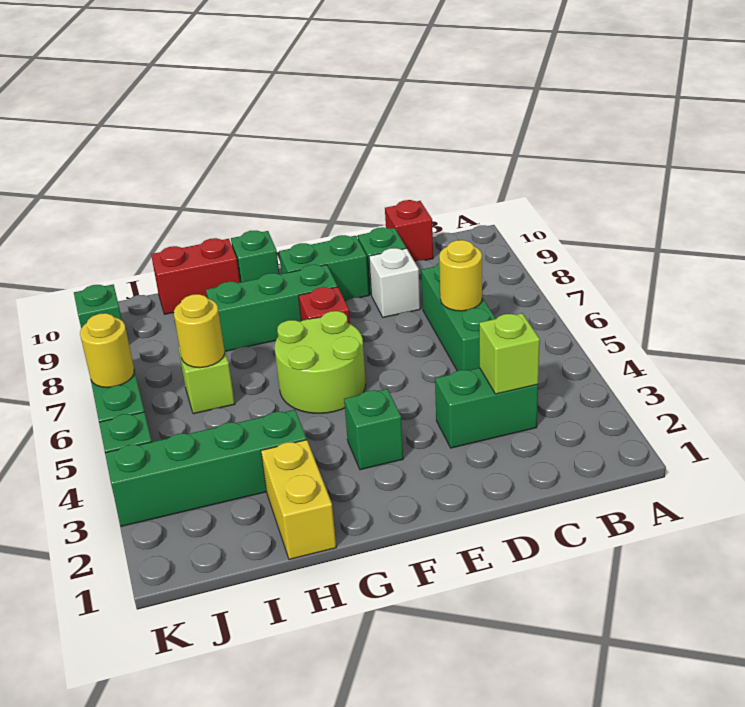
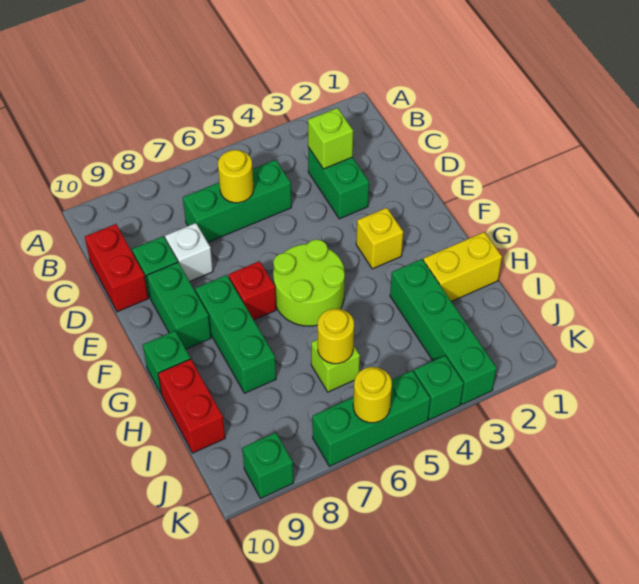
red brick C10 level 1 -> red brick C10:D10 level 1
green brick F3 level 1 -> yellow brick F3 level 1

